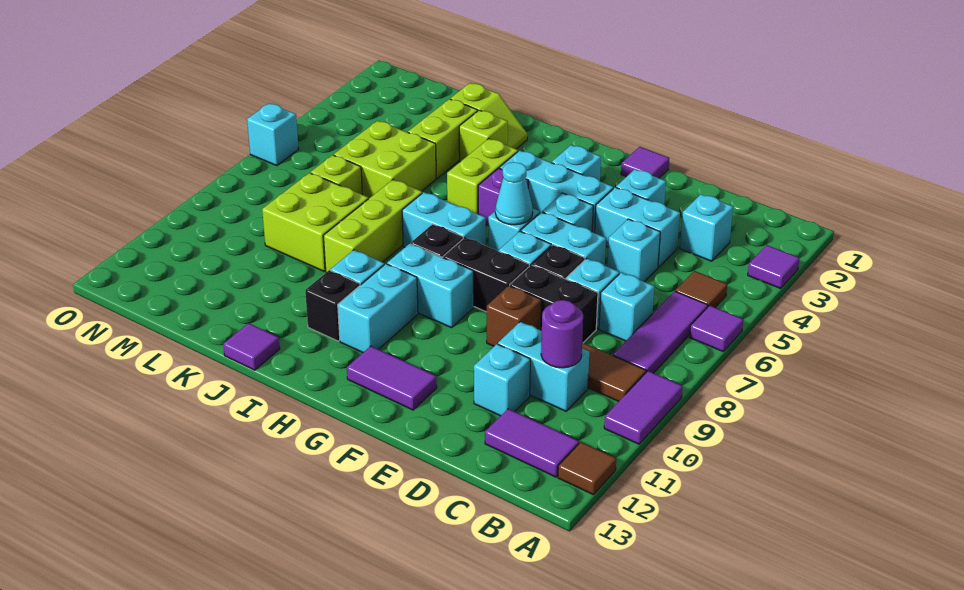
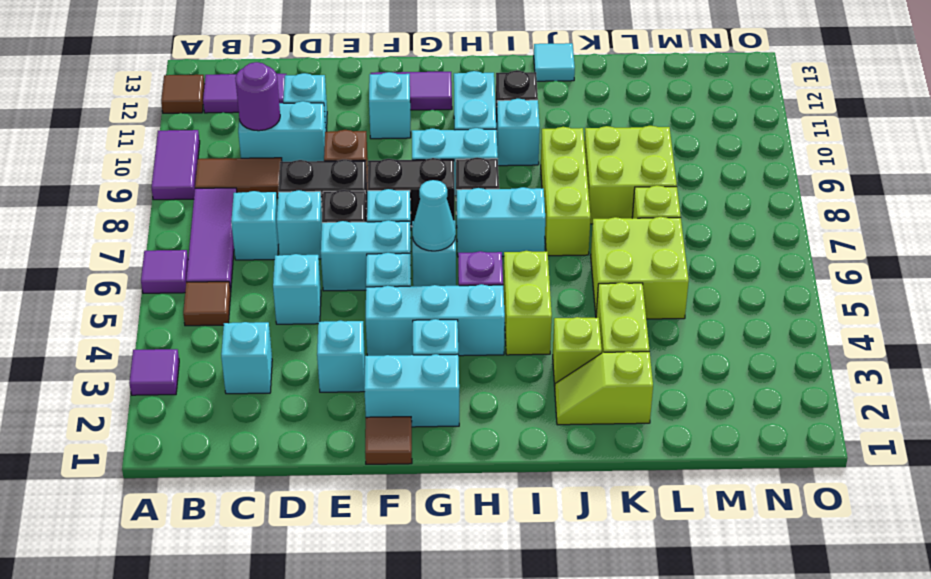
cyan brick D4:E4 level 1 -> cyan brick F2:G2 level 1
purple tile F1 level 1 -> brown tile F1 level 1
purple tile J13 level 1 -> cyan tile J13 level 1
cyan brick O6 level 1 -> cyan brick F11 level 1

